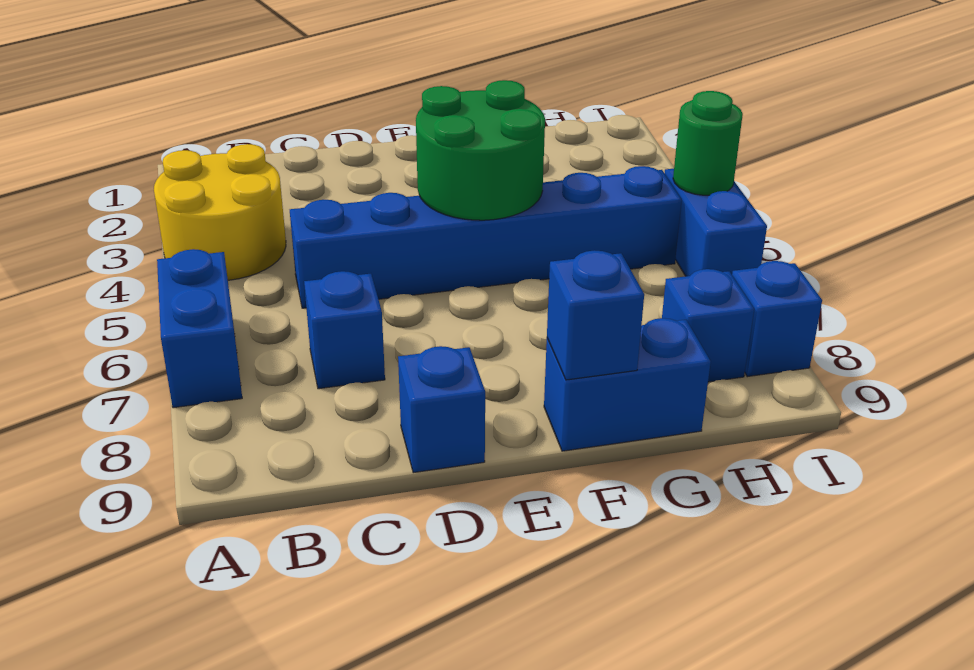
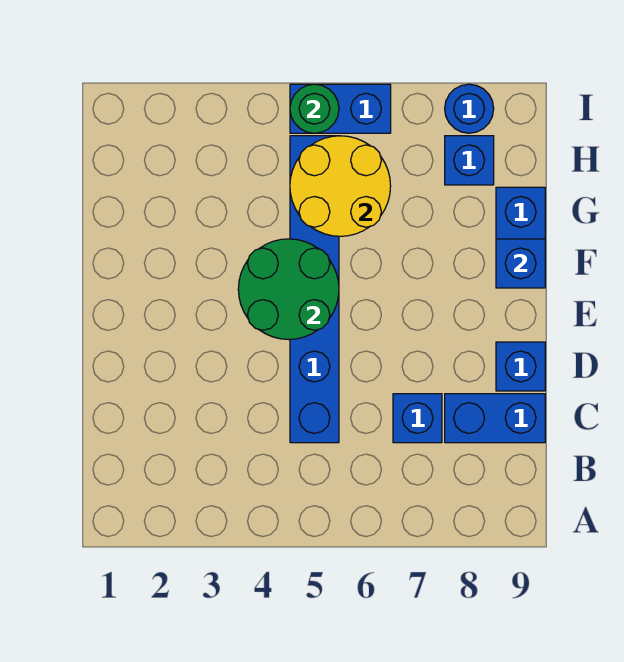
yellow round brick A3:B4 level 1 -> yellow round brick G5:H6 level 2
blue brick A6:A7 level 1 -> blue brick C8:C9 level 1
blue brick I8 level 1 -> blue round brick I8 level 1

